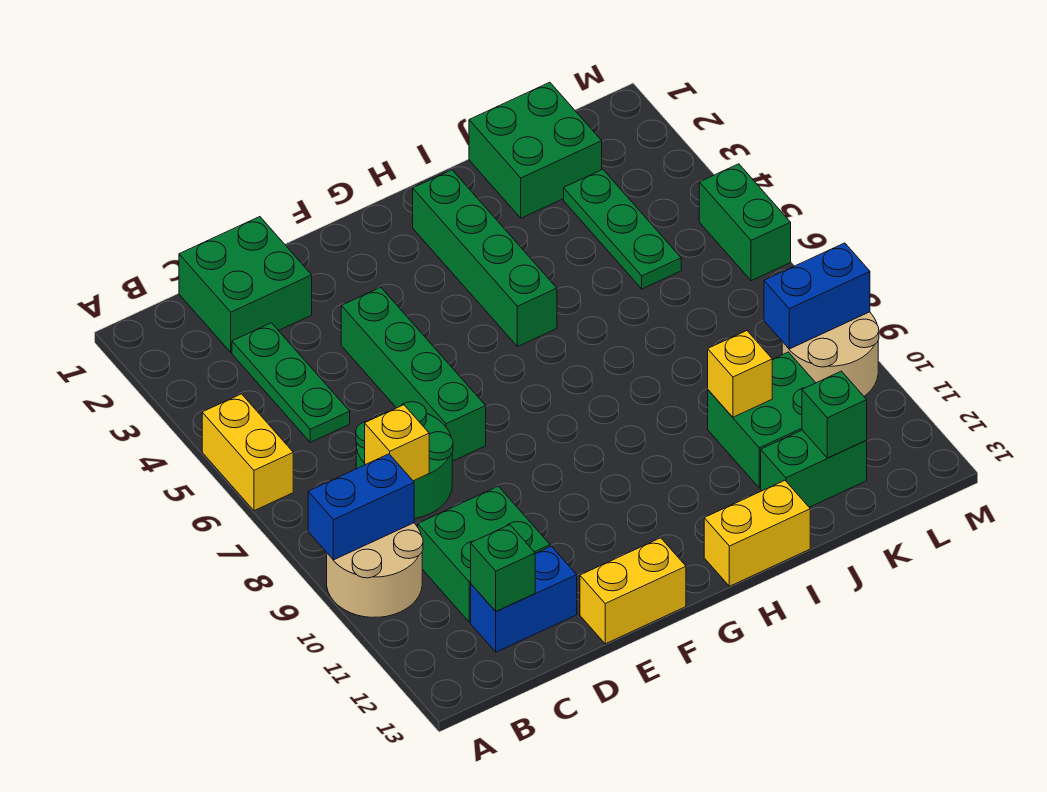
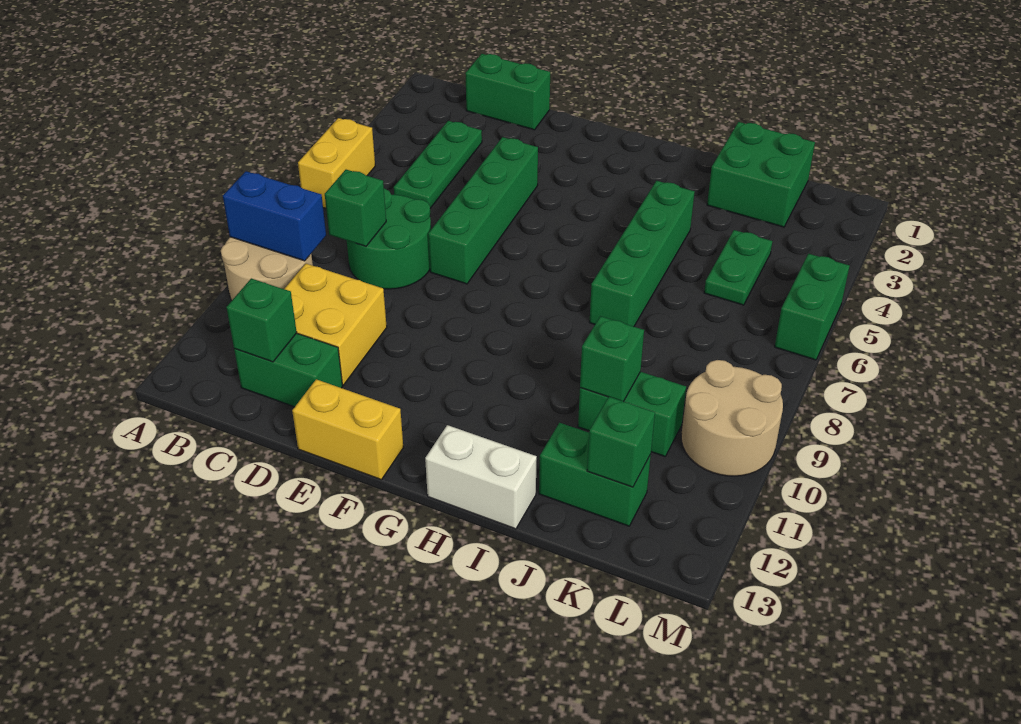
green brick C1:D2 level 1 -> green brick C1:D1 level 1
yellow brick C8 level 2 -> green brick C8 level 2
green brick C10:D11 level 1 -> yellow brick C10:D11 level 1
blue brick C12:D12 level 1 -> green brick C12:D12 level 1
green brick H2:H5 level 1 -> green brick I4:I7 level 1
yellow brick H13:I13 level 1 -> white brick H13:I13 level 1
green brick J10:K11 level 1 -> green brick J10:K10 level 1
yellow brick J10 level 2 -> green brick J10 level 2
green plate K3:K5 level 1 -> green plate K4:K5 level 1
blue brick L9:M9 level 2 -> none

